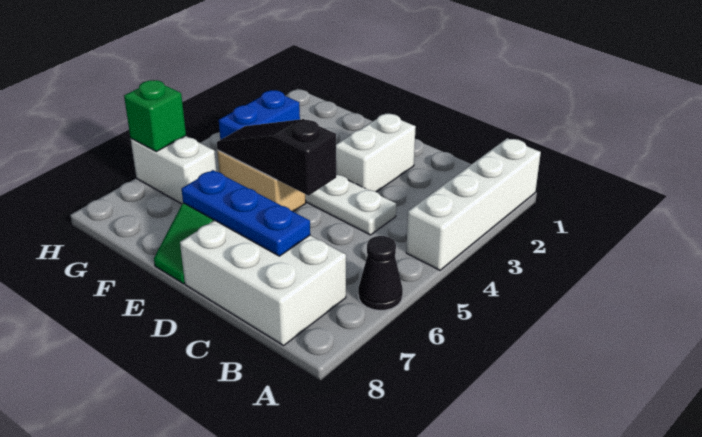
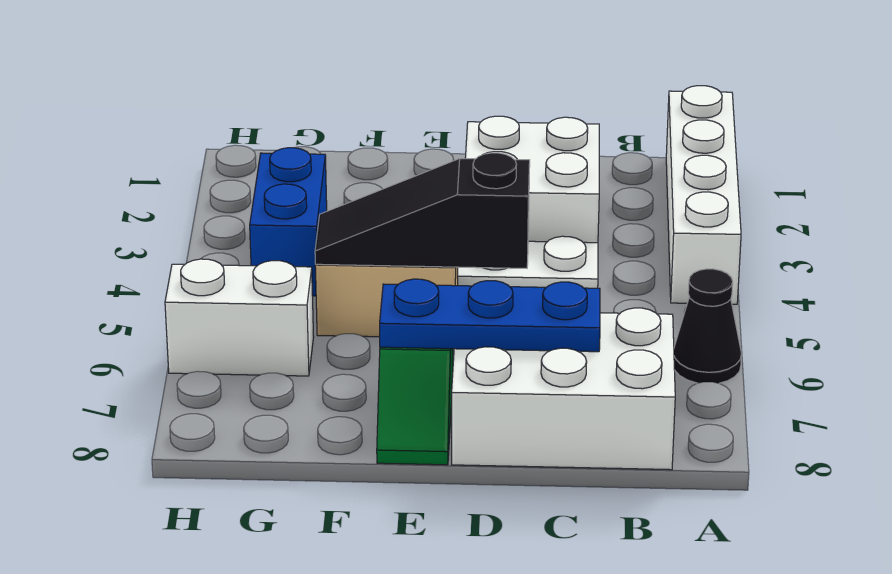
white brick D2:D3 level 1 -> white brick C2:D3 level 1
green brick H6 level 2 -> none

